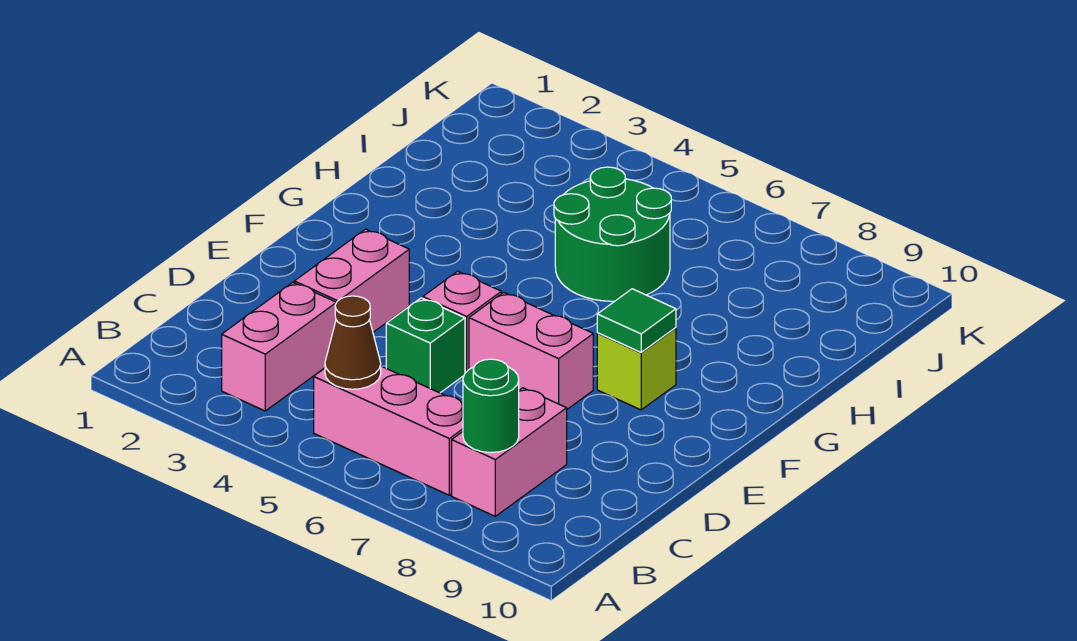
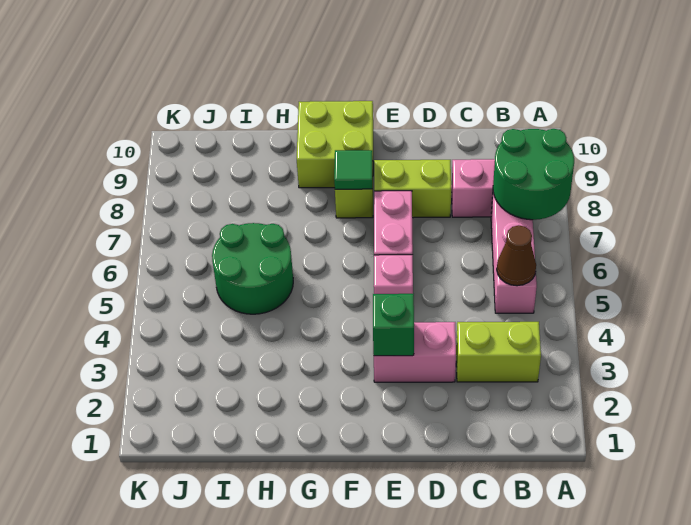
pink brick B3:C3 level 1 -> lime brick B3:C3 level 1
green round brick B8 level 2 -> green round brick A7:B8 level 2
green brick D5 level 1 -> green brick E3 level 2
none -> lime brick D8:E8 level 1
none -> lime brick F9:G10 level 1

